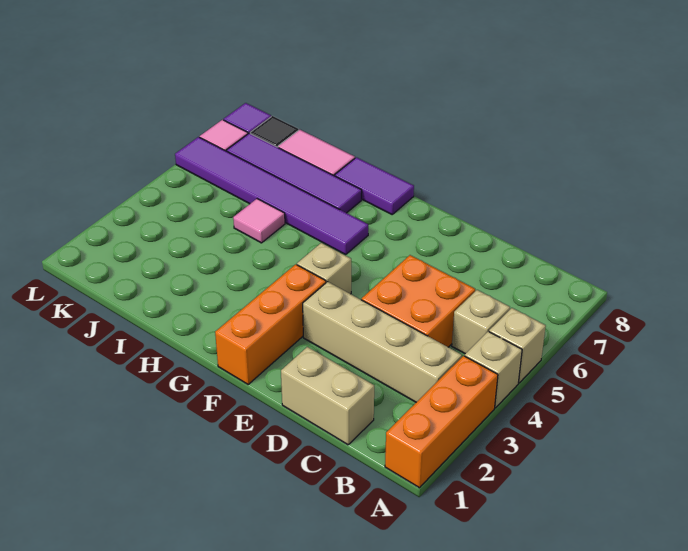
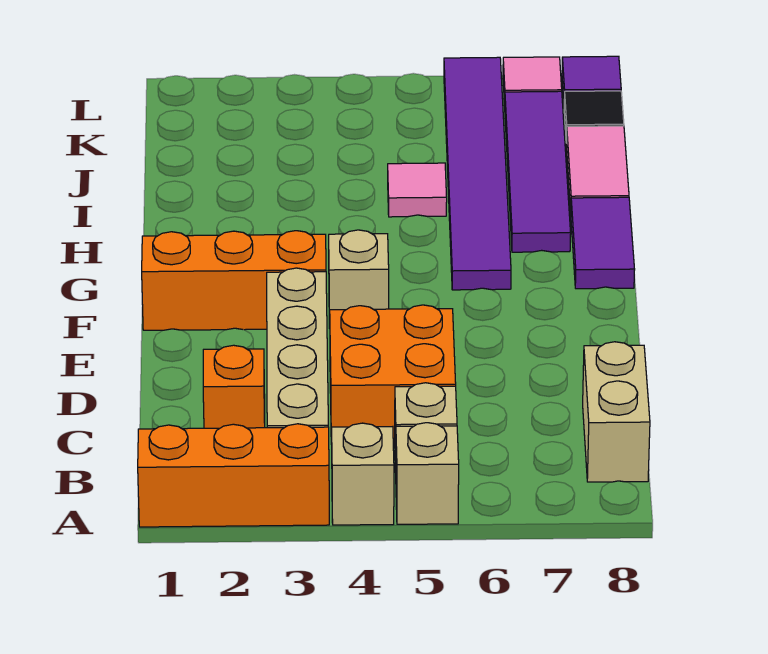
tan brick C1:D1 level 1 -> tan brick B8:C8 level 1
none -> orange brick C2 level 1

